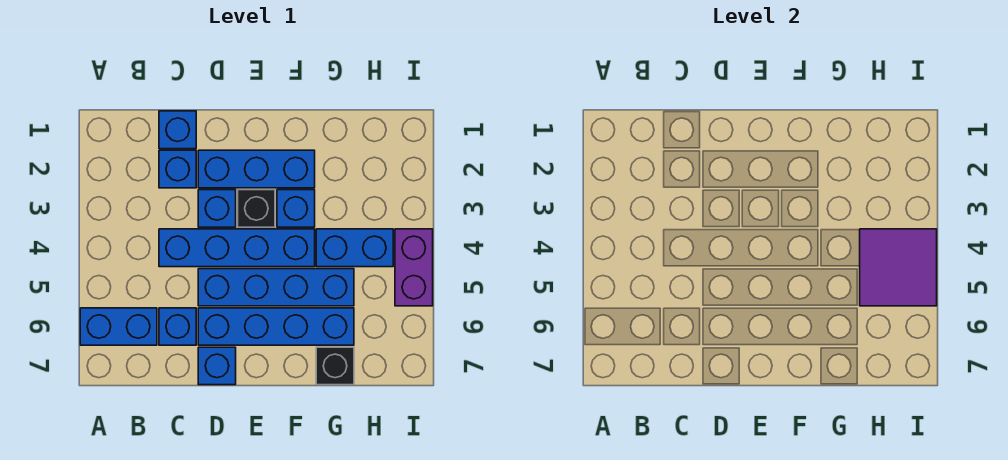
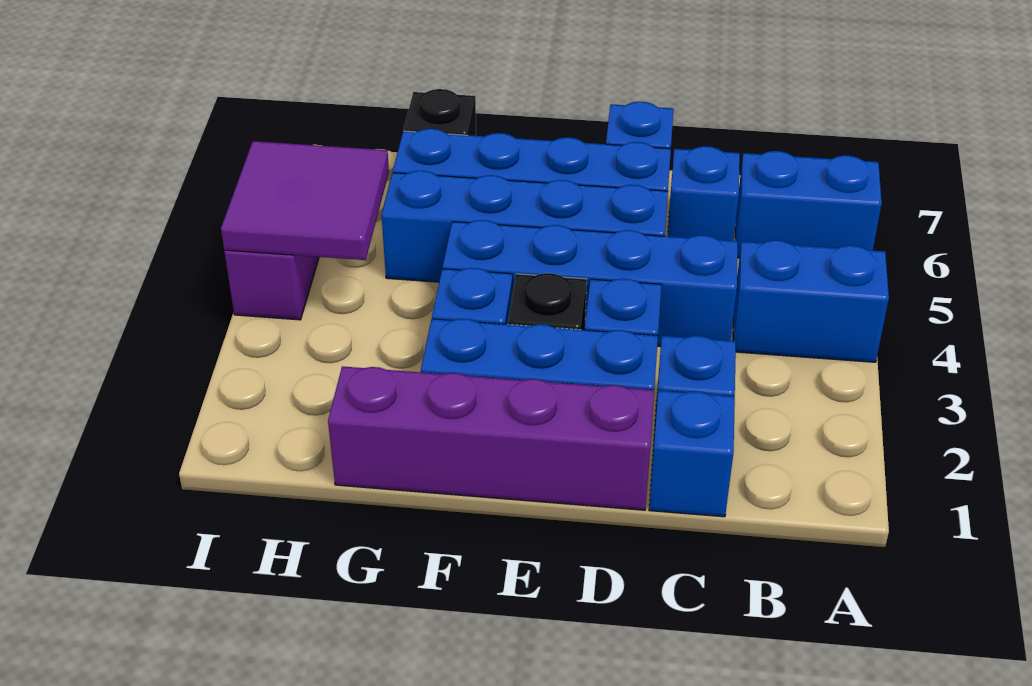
none -> purple brick D1:G1 level 1
blue brick G4:H4 level 1 -> blue brick A4:B4 level 1

